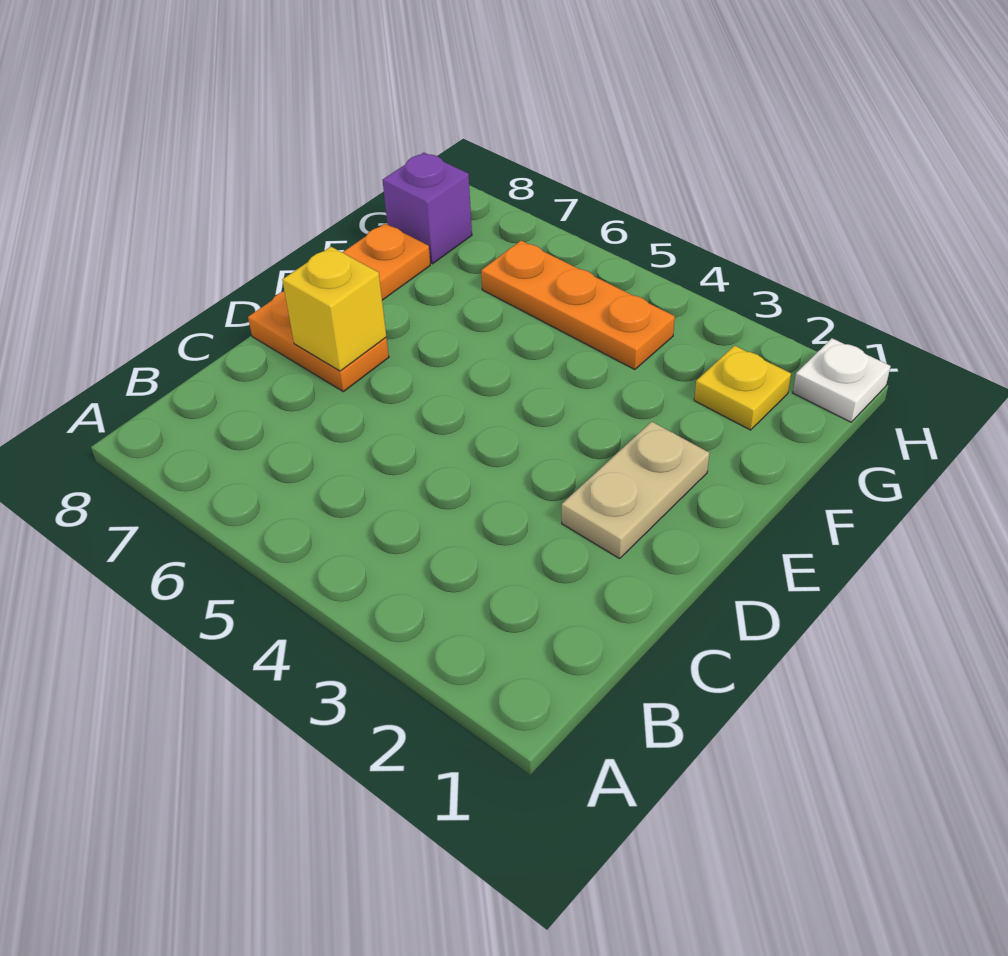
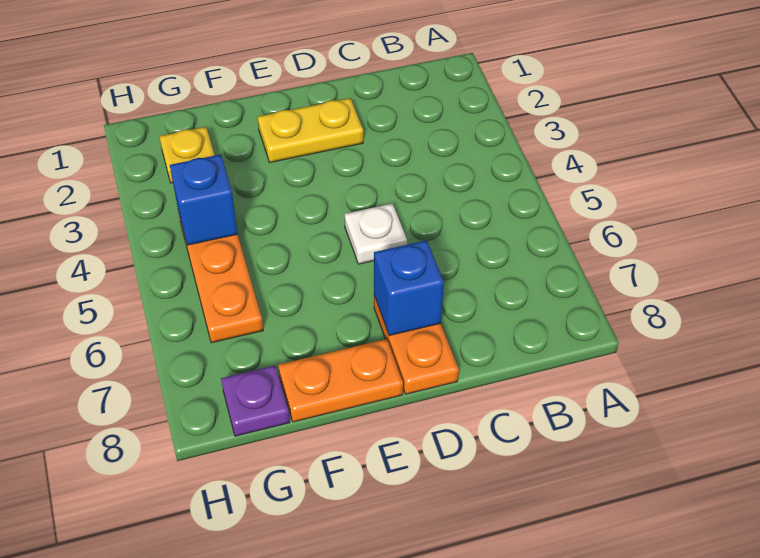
tan plate D2:E2 level 1 -> yellow plate D2:E2 level 1
yellow brick D7 level 2 -> blue brick D7 level 2
none -> blue brick G4 level 2
purple brick G8 level 1 -> purple plate G8 level 1
white plate H1 level 1 -> white plate D5 level 1

